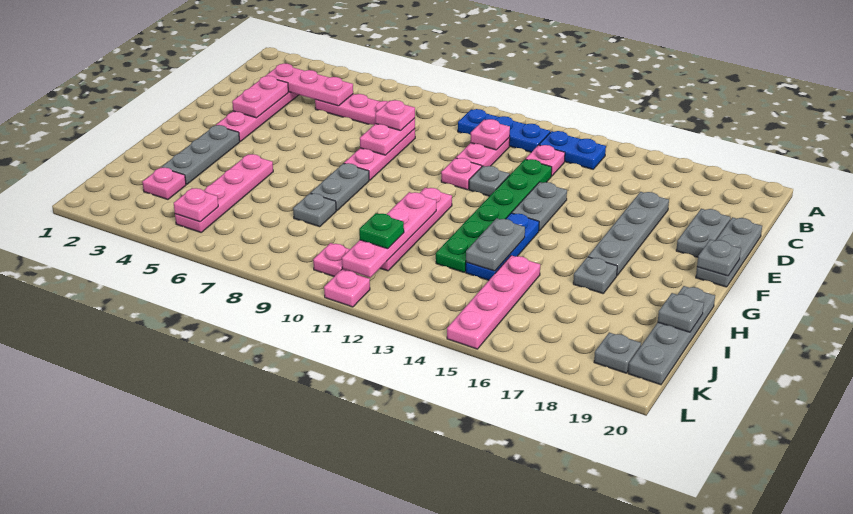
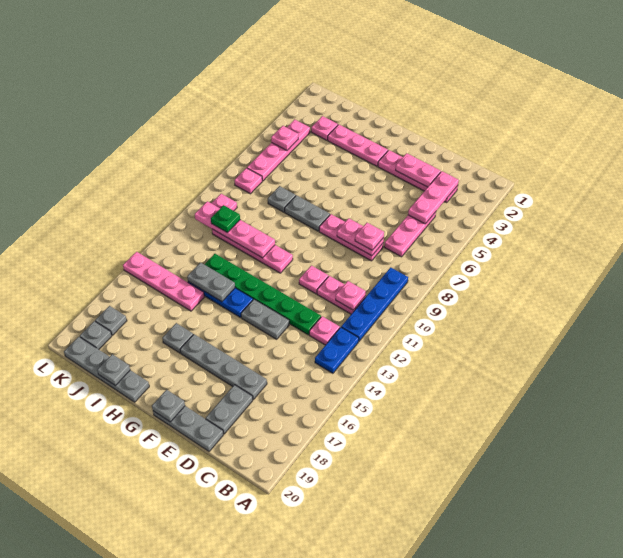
blue plate B10:B12 level 1 -> blue plate B9:B12 level 1
grey plate D19:E19 level 1 -> grey plate D18:D19 level 1
grey plate E12 level 1 -> grey plate K18 level 1
grey plate G3:I3 level 1 -> pink plate G3:I3 level 1
pink plate H5:K5 level 1 -> pink plate K4:K7 level 1
pink plate L11 level 1 -> pink plate K8 level 1

